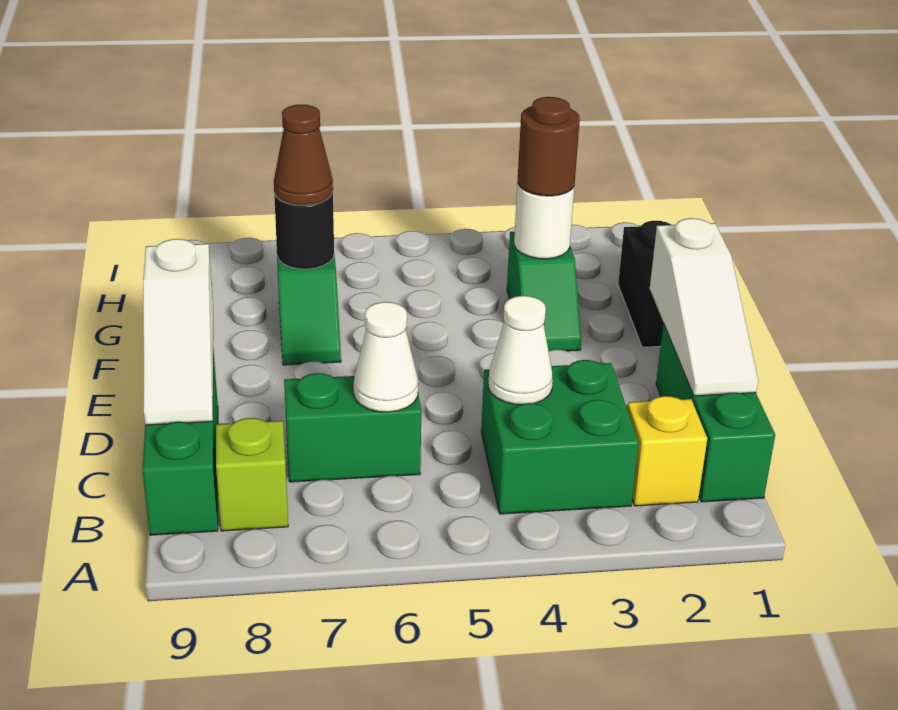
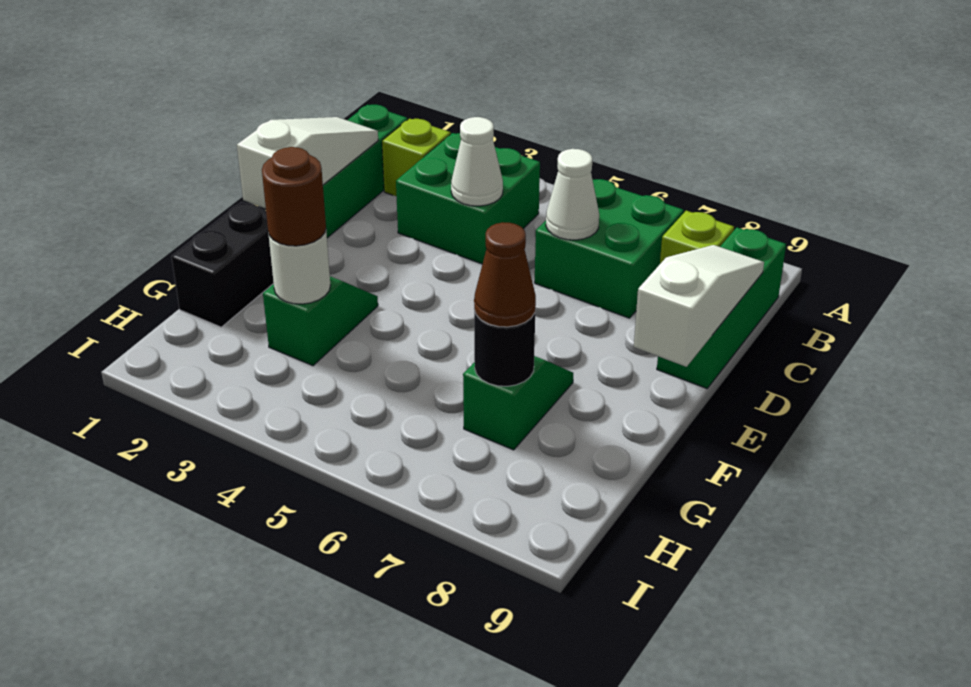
yellow brick B2 level 1 -> lime brick B2 level 1
green brick C6:C7 level 1 -> green brick B6:C7 level 1

